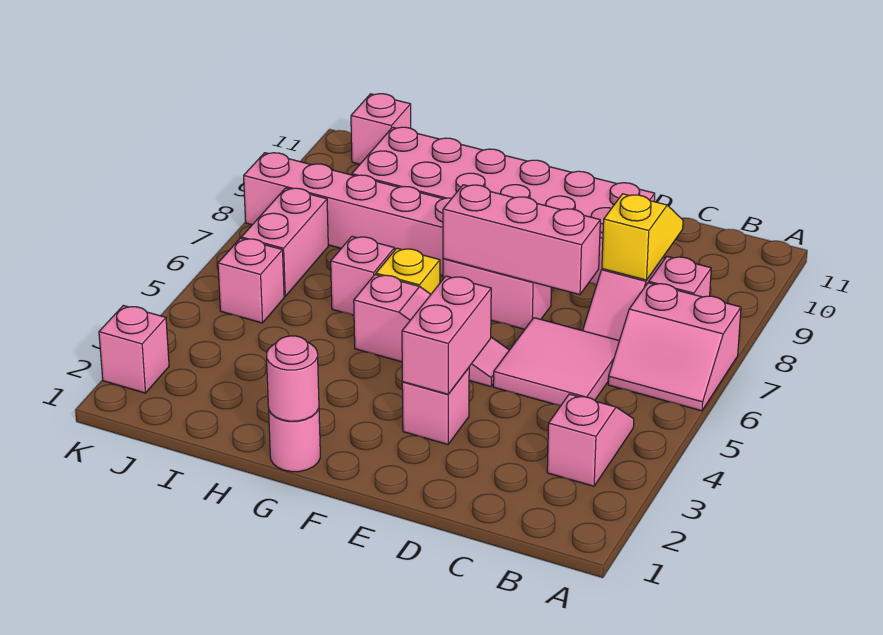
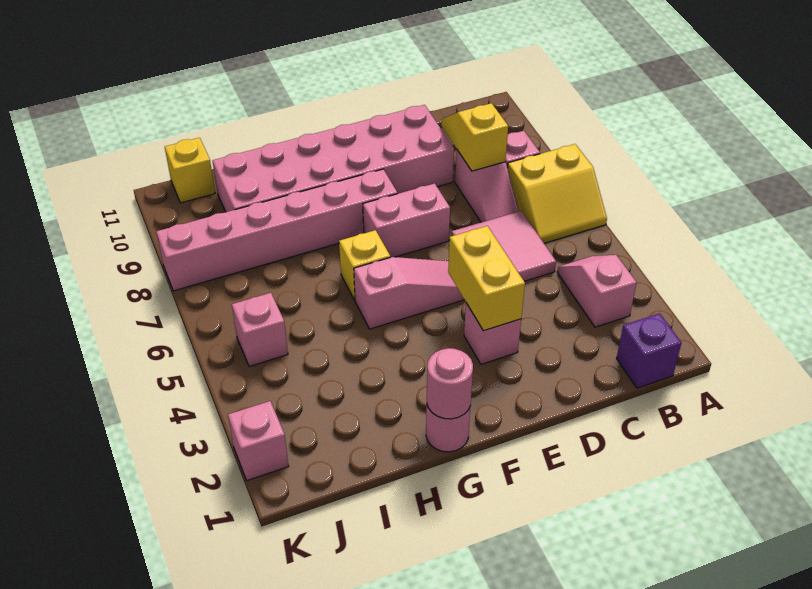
pink slope A6:B7 level 1 top 7 -> yellow slope A6:B7 level 1 top 7
none -> purple brick B1 level 1
pink brick D7:F7 level 2 -> none
pink brick E3:E4 level 2 -> yellow brick E3:E4 level 2
pink brick H6 level 1 -> none
pink brick J6:J7 level 1 -> none
pink brick J11 level 1 -> yellow brick J11 level 1

